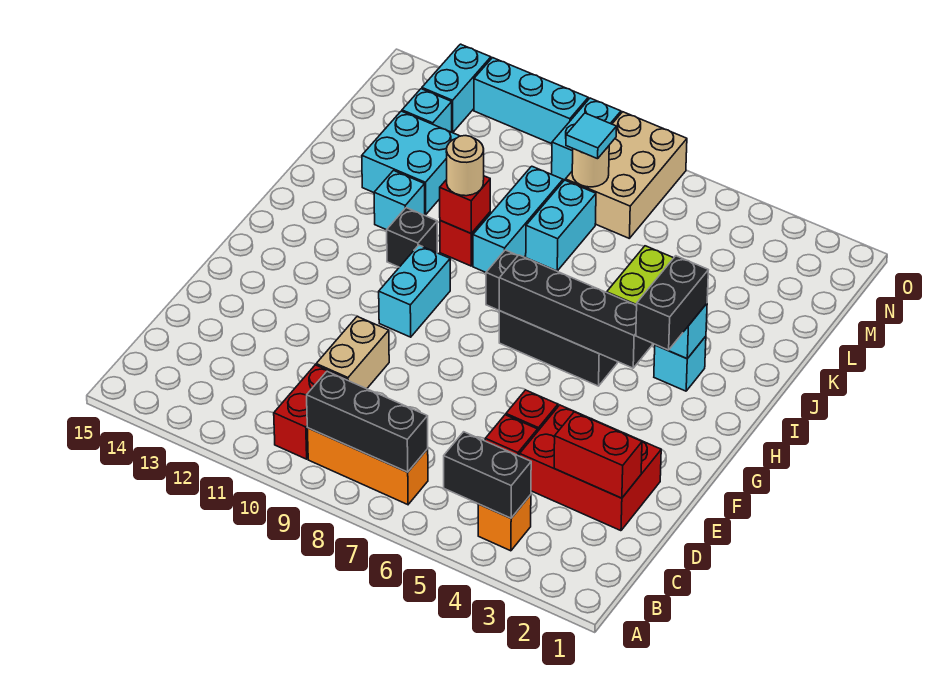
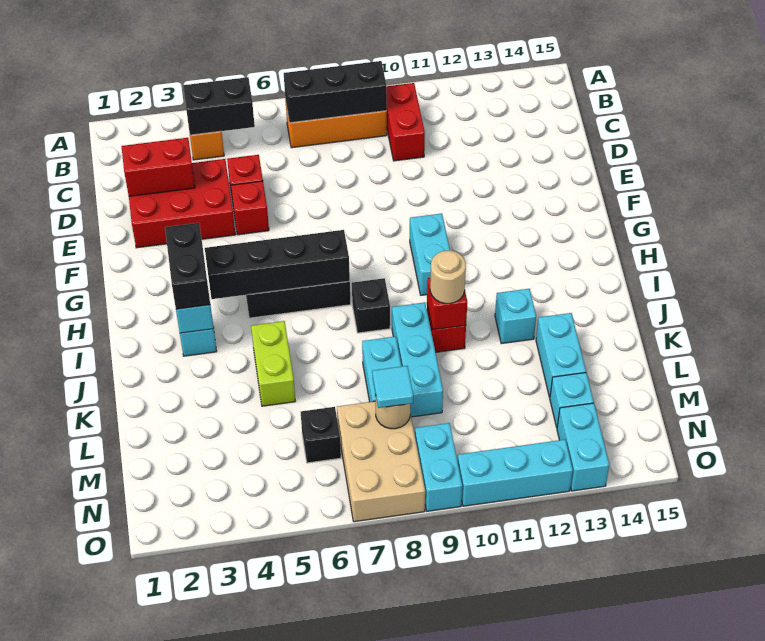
tan brick D10:E10 level 1 -> none
black brick I11 level 1 -> black brick M6 level 1
cyan brick K12:L13 level 1 -> cyan brick K13:L13 level 1

